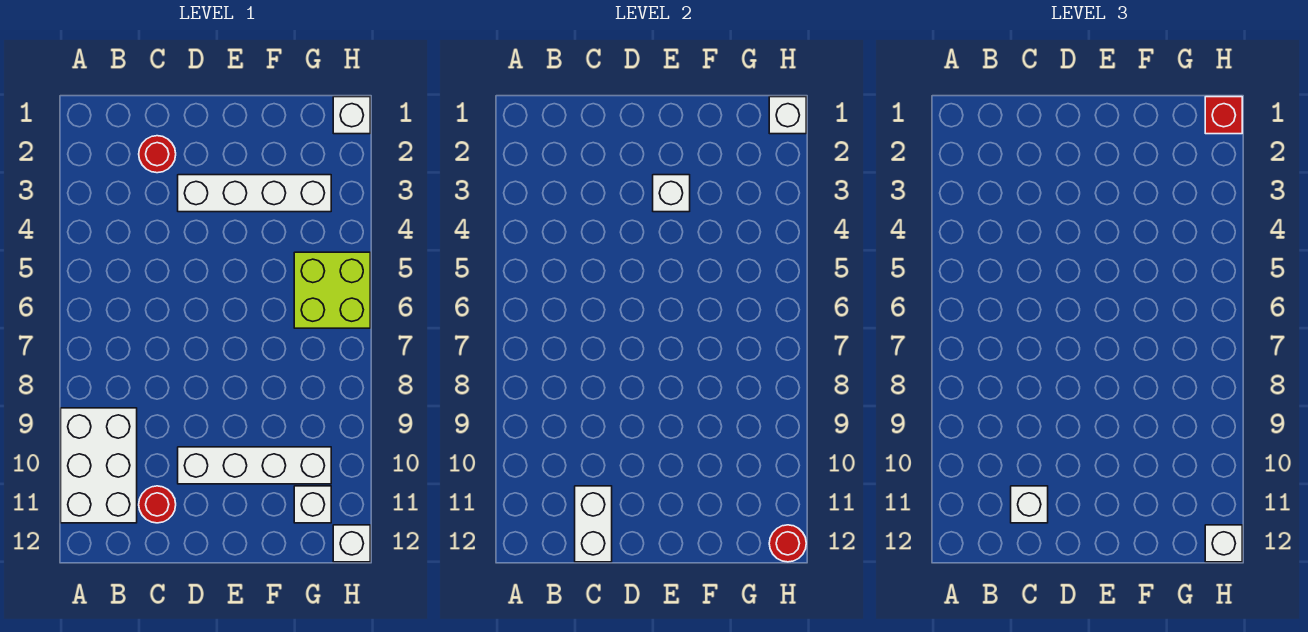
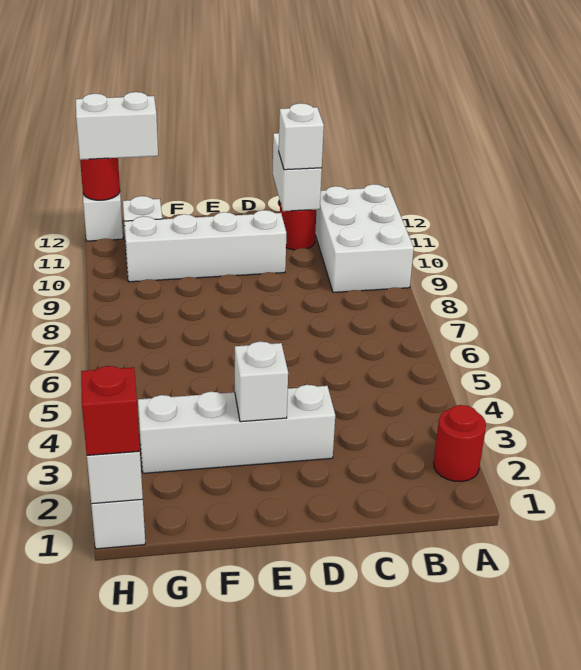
red round brick C2 level 1 -> red round brick A2 level 1
lime brick G5:H6 level 1 -> none
white brick H12 level 3 -> white brick G12:H12 level 3

